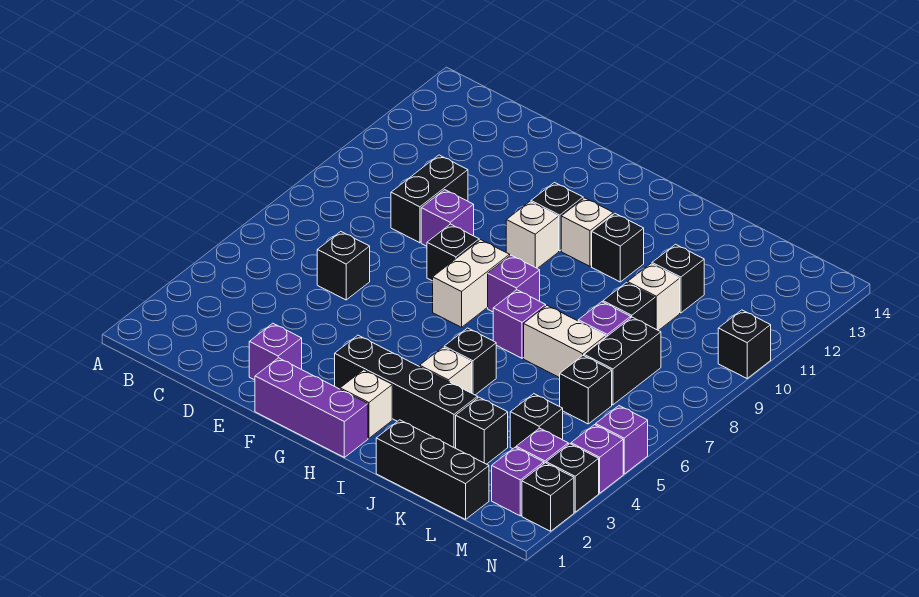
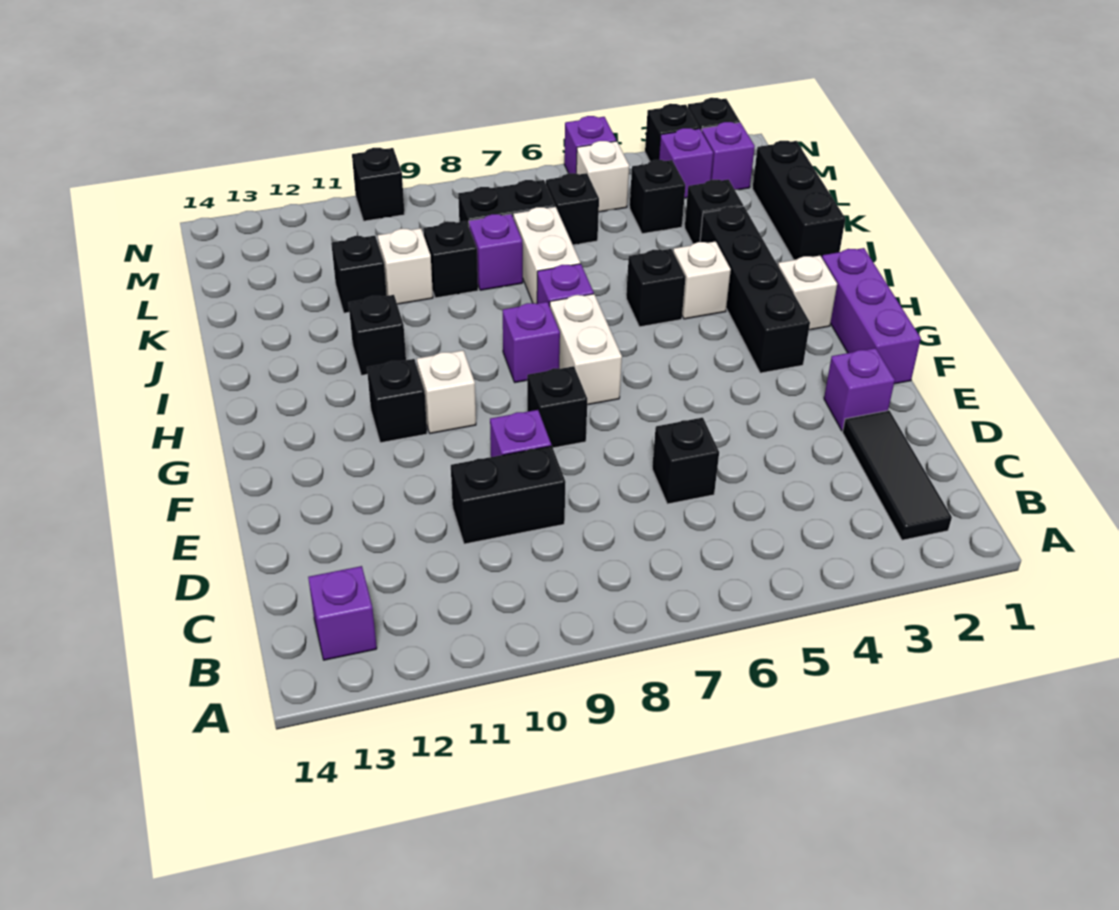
none -> black tile B2:D2 level 1
white brick G7:G8 level 1 -> white brick G7:H7 level 1
white brick H11 level 1 -> white brick M5 level 1
purple brick N4 level 1 -> purple brick B13 level 1

